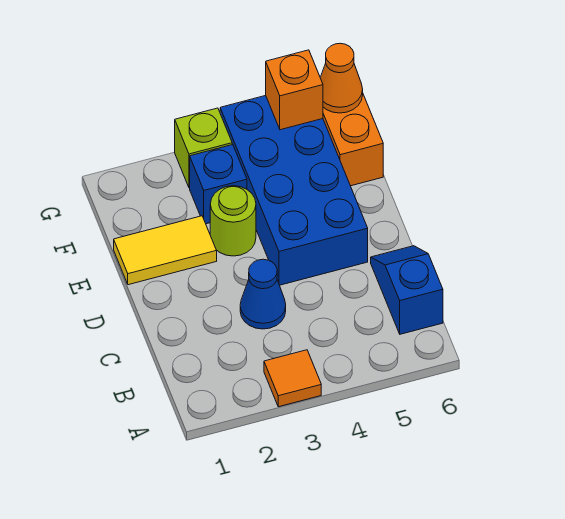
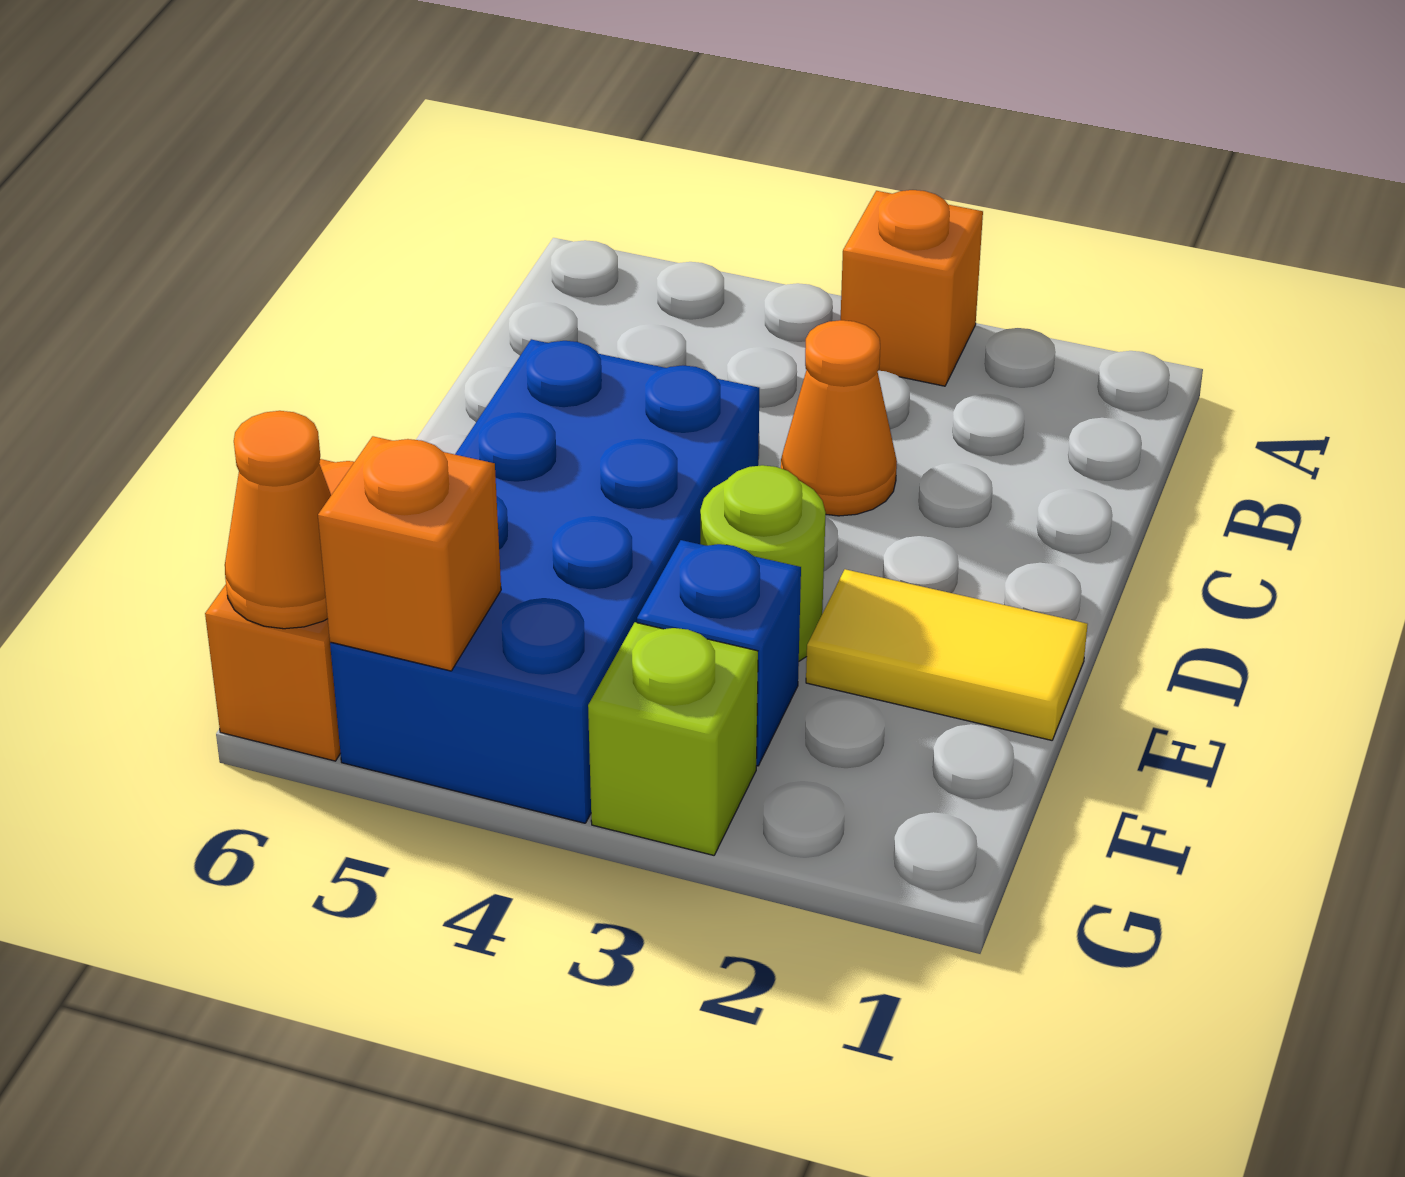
orange tile A3 level 1 -> orange brick A3 level 1
blue slope B6:C6 level 1 top B -> none
blue cone C3 level 1 -> orange cone C3 level 1

